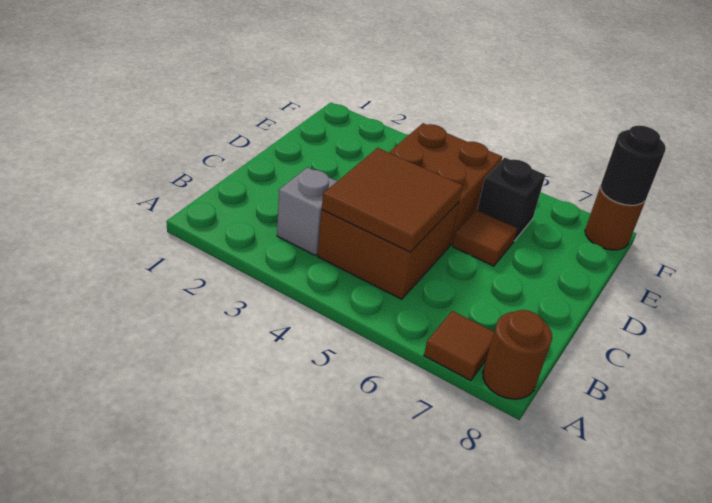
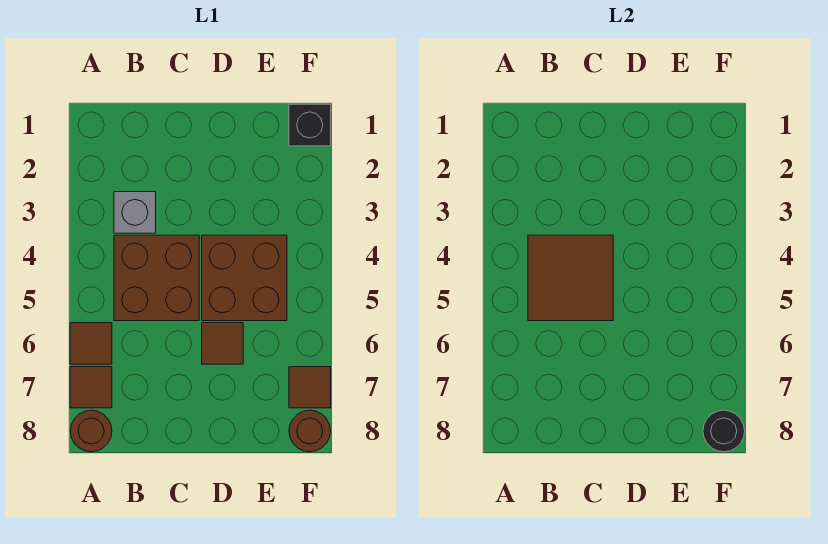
none -> brown tile A6 level 1
black brick E6 level 1 -> black brick F1 level 1
none -> brown tile F7 level 1

